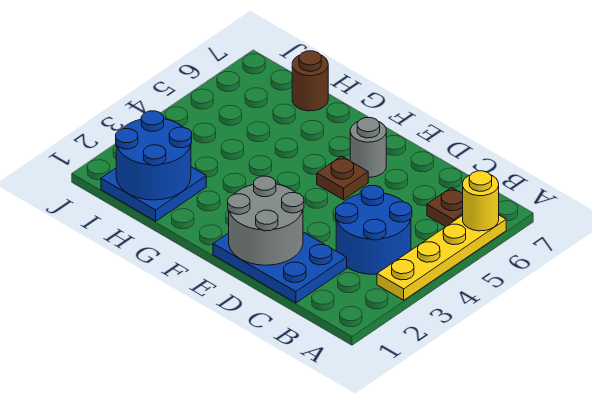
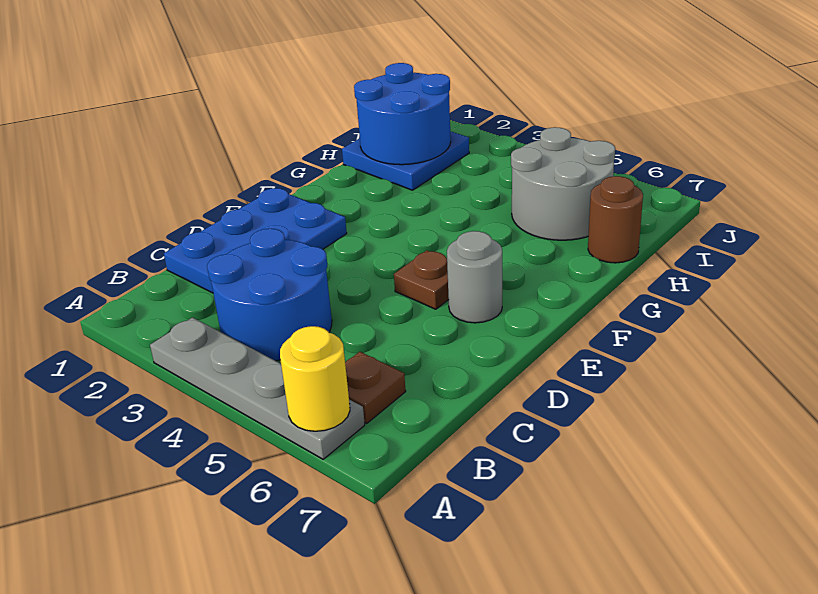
yellow plate A3:A6 level 1 -> grey plate A3:A6 level 1
grey round brick D1:E2 level 2 -> grey round brick H5:I6 level 1

